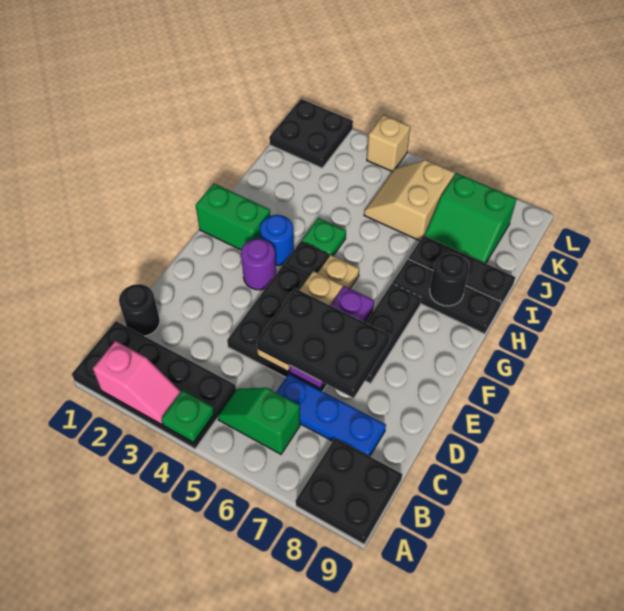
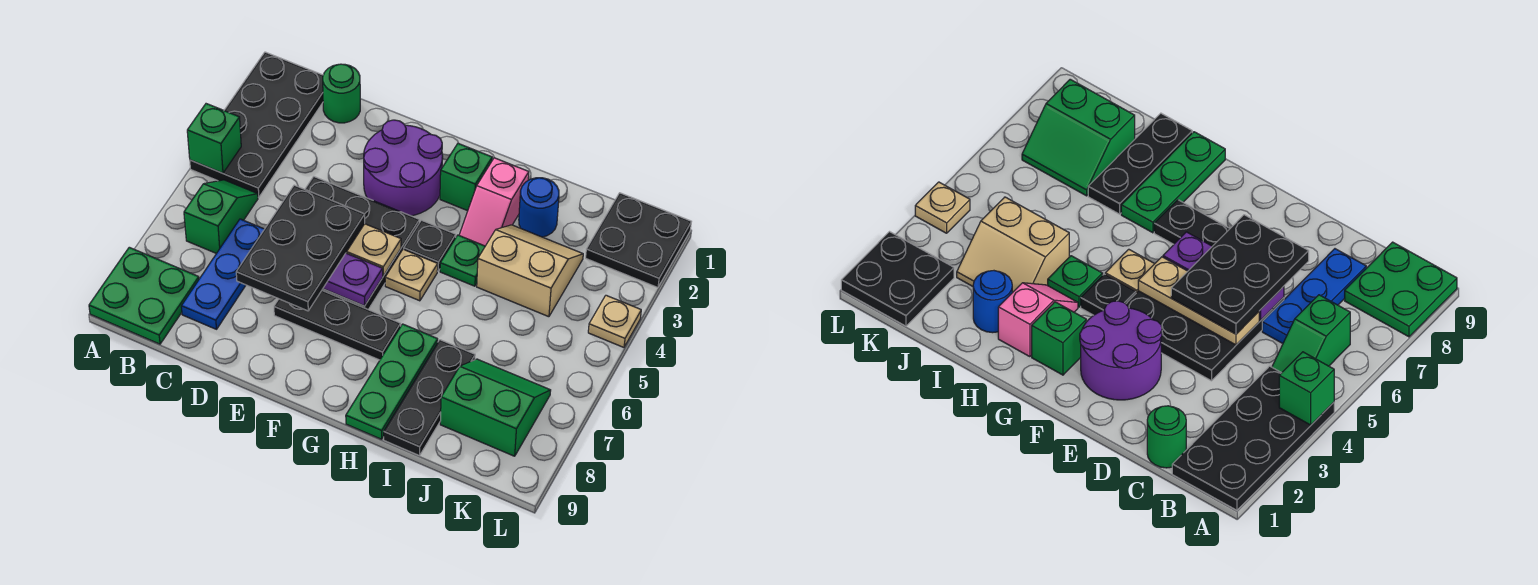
pink slope A2:A3 level 2 top 2 -> pink slope H2:H3 level 1 top 2
green plate A4 level 2 -> green brick A4 level 2
black plate A8:B9 level 1 -> green plate A8:B9 level 1
black round brick C1 level 1 -> green round brick C1 level 1
purple round brick F3 level 1 -> purple round brick E2:F3 level 1
green brick G1:G2 level 1 -> green brick G2 level 1
blue round brick G3 level 1 -> blue round brick I2 level 1
black plate H7:H9 level 1 -> green plate H7:H9 level 1
black round brick H8 level 2 -> none
tan slope J5:K6 level 1 top 6 -> tan slope I3:J4 level 1 top 4
green slope J7:K8 level 1 top K -> green slope J7:K8 level 1 top 8
tan brick L4 level 1 -> tan plate L4 level 1

